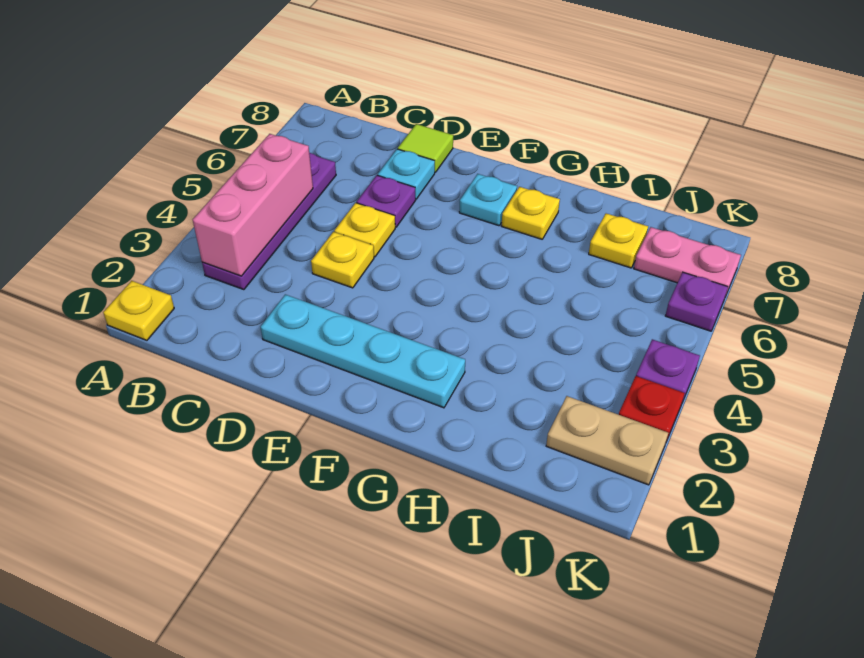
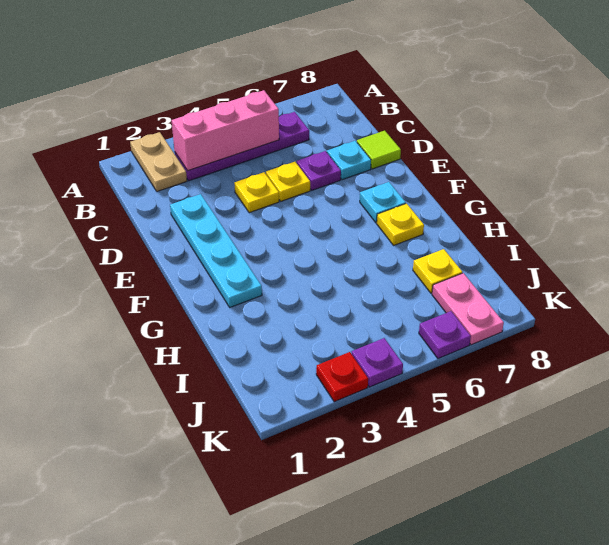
yellow plate A1 level 1 -> none
tan plate J2:K2 level 1 -> tan plate A2:B2 level 1

